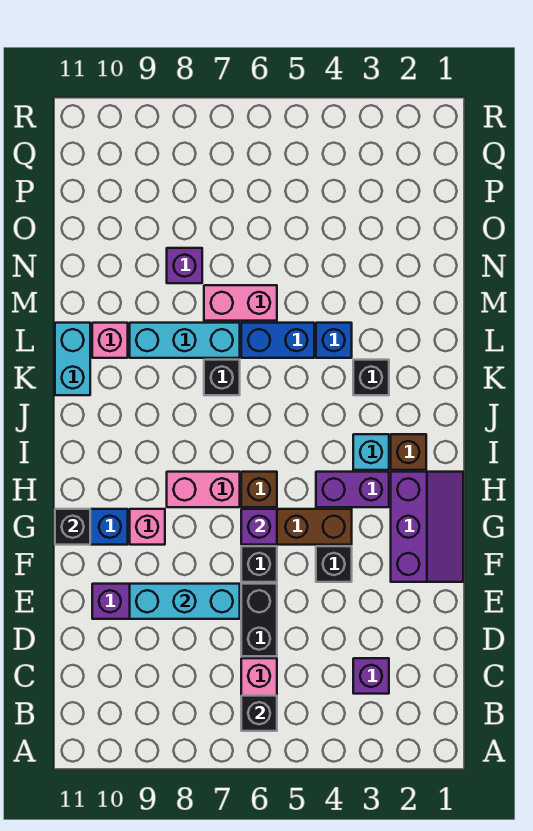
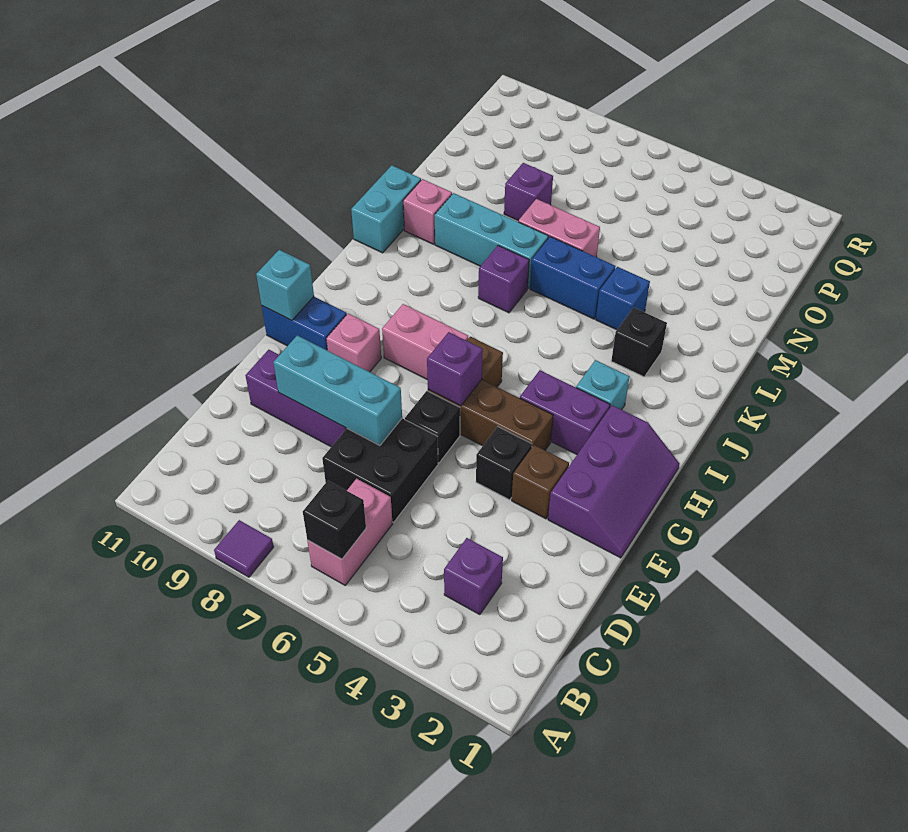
none -> purple tile A8 level 1
black brick D6:E6 level 1 -> black brick D6:E7 level 1
black brick G11 level 2 -> cyan brick G11 level 2
brown brick I2 level 1 -> brown brick F3 level 1
black brick K7 level 1 -> purple brick K7 level 1

